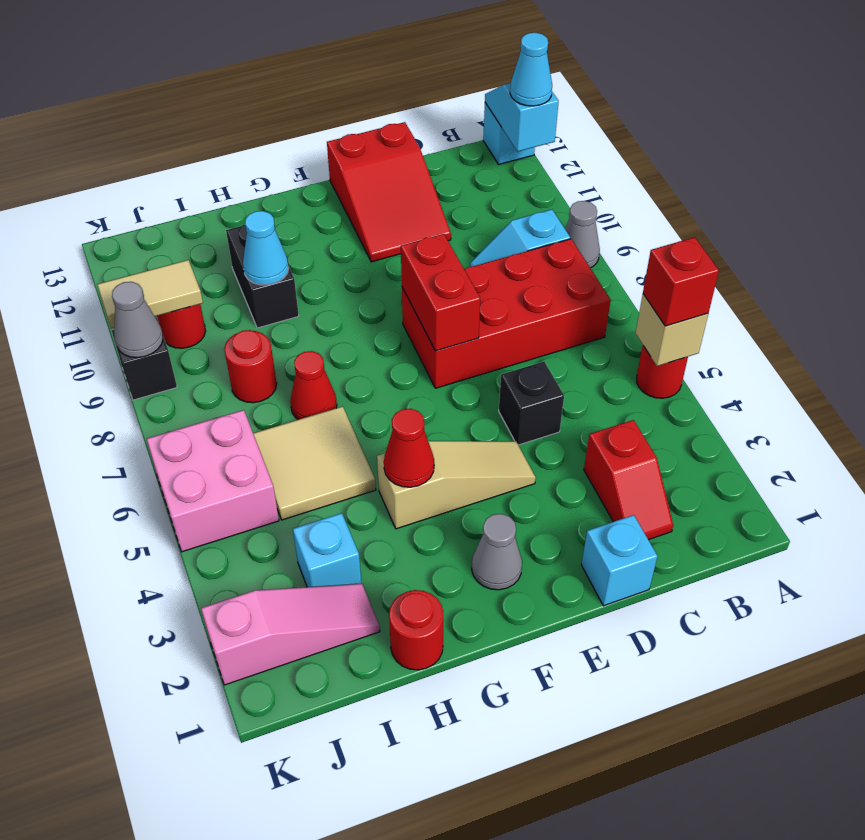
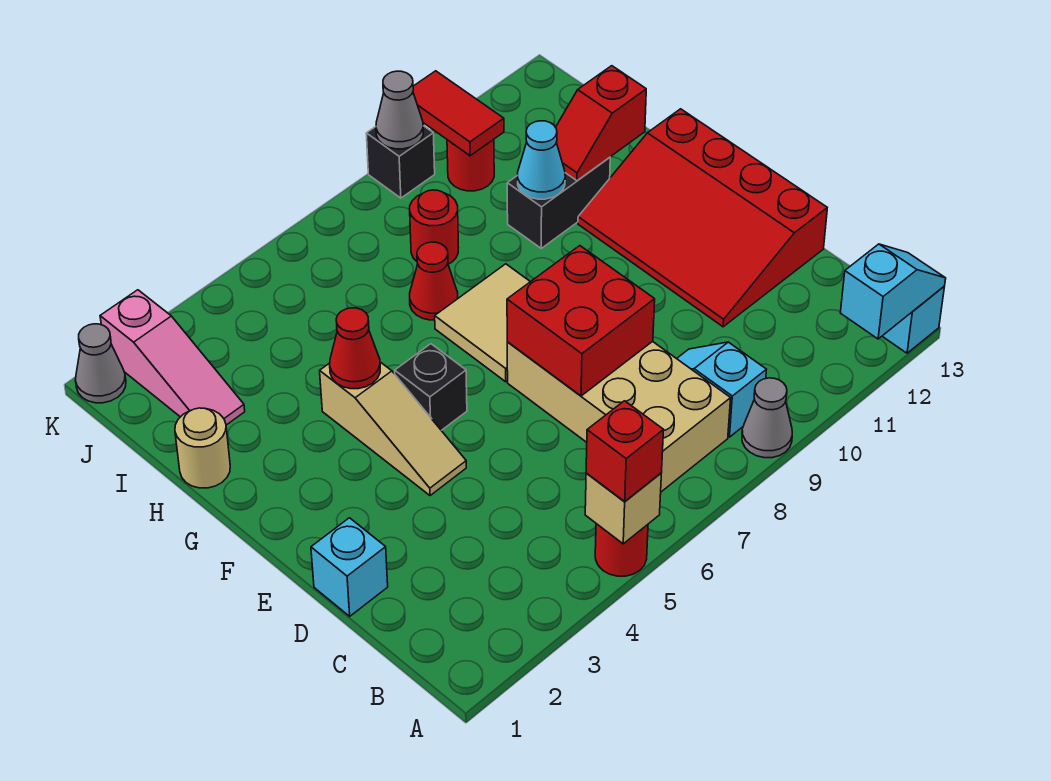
cyan cone A12 level 3 -> none
red brick B7:E8 level 1 -> tan brick B7:E8 level 1
red slope C2:C3 level 1 top 3 -> red slope H11:H12 level 2 top 12
black brick D5 level 1 -> black brick F5 level 1
red slope D11:E13 level 1 top 13 -> red slope D11:G13 level 1 top 13
red brick E7:E8 level 2 -> red brick D7:E8 level 2
grey cone F2 level 1 -> grey cone K1 level 1
red round brick H1 level 1 -> tan round brick H1 level 1
tan tile H5:I6 level 1 -> tan tile F7:G8 level 1
cyan brick I3 level 1 -> none
pink brick J5:K6 level 1 -> none
tan tile J10:K10 level 2 -> red tile J10:K10 level 2

